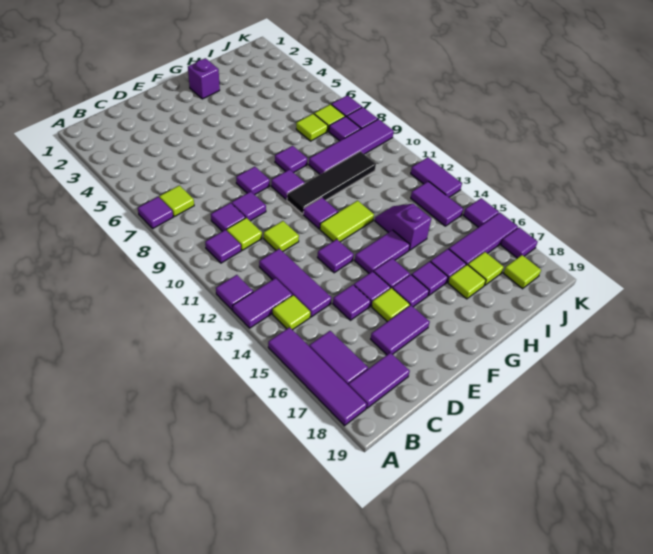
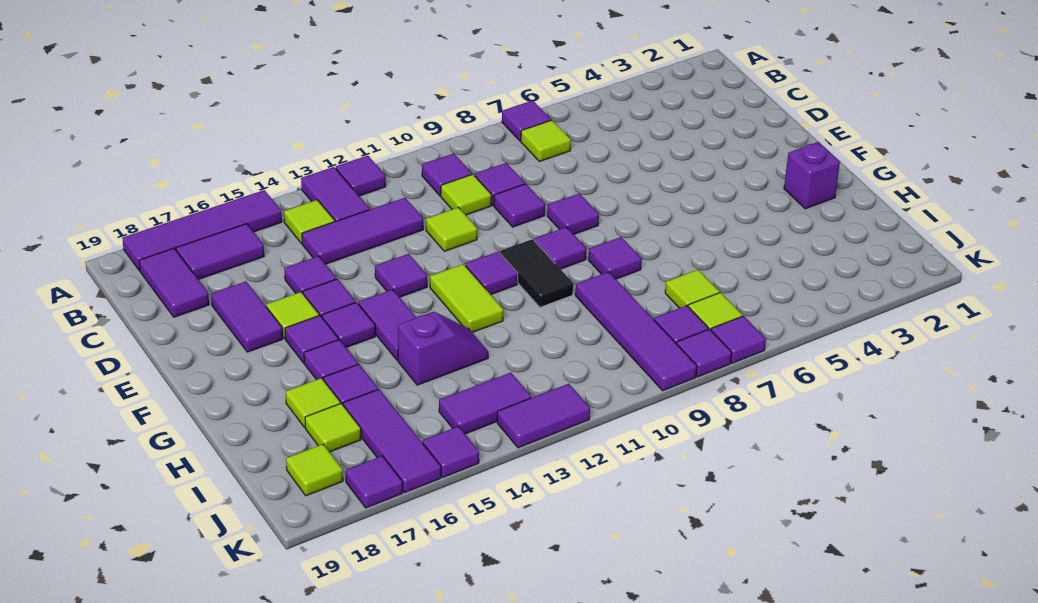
black tile F10:I10 level 1 -> black tile F10:G10 level 1

